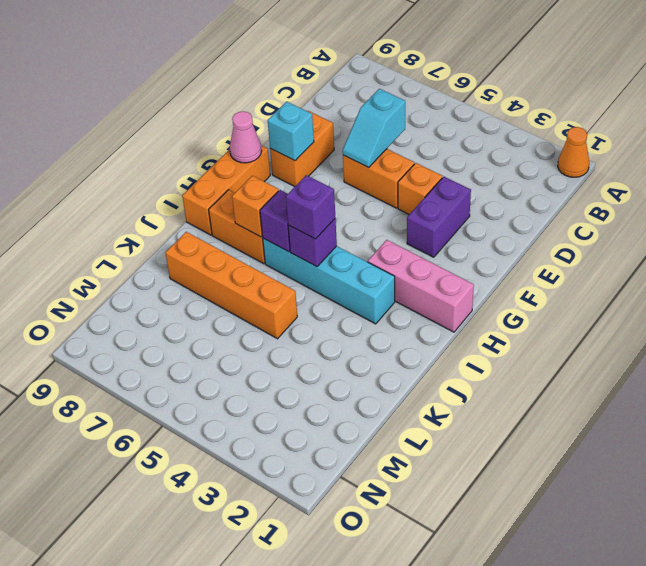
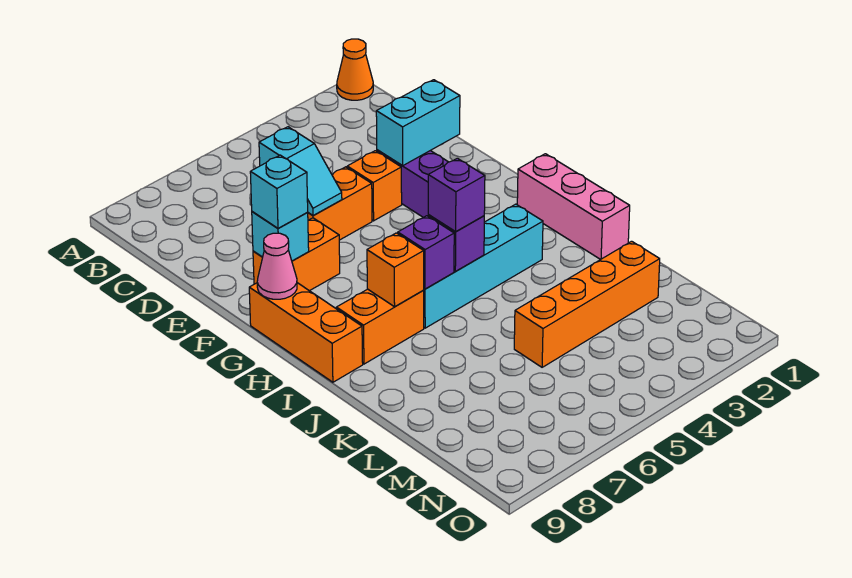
none -> cyan brick E2:E3 level 2
orange brick E8:F8 level 1 -> orange brick F7:F8 level 1
none -> cyan brick F8 level 3
pink brick H1:H3 level 1 -> pink brick H1:J1 level 1
orange brick K5:K8 level 1 -> orange brick L2:L5 level 1

